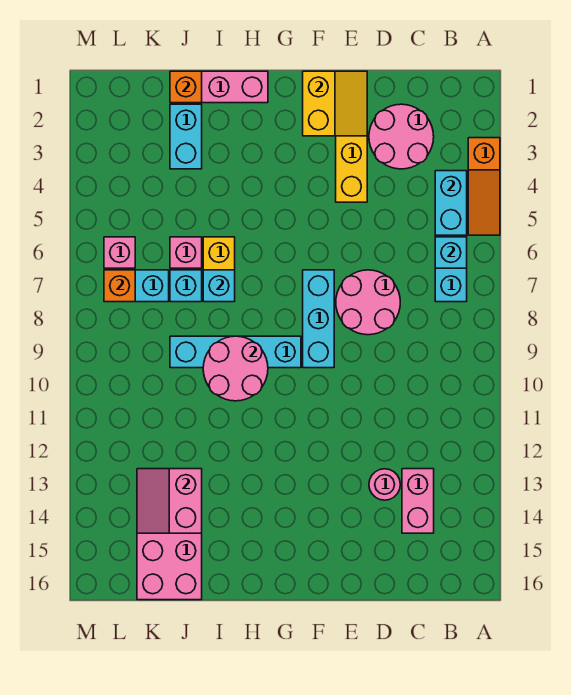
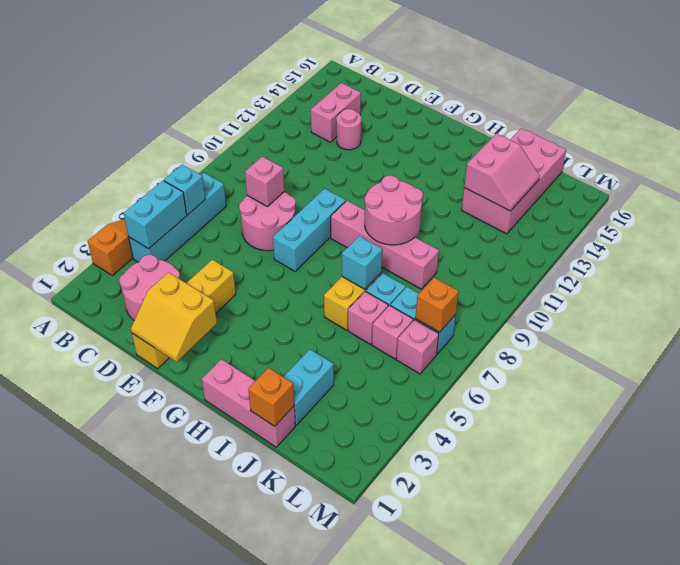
none -> pink brick D8 level 2
yellow slope E1:F2 level 2 top F -> yellow slope E1:F2 level 2 top 2
cyan brick G9:J9 level 1 -> pink brick G9:J9 level 1
none -> pink brick K6 level 1

